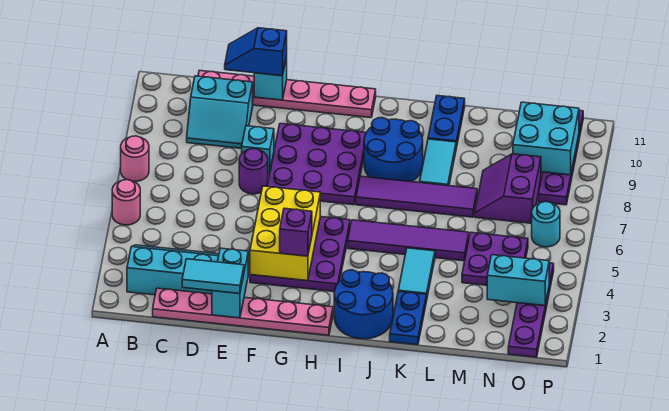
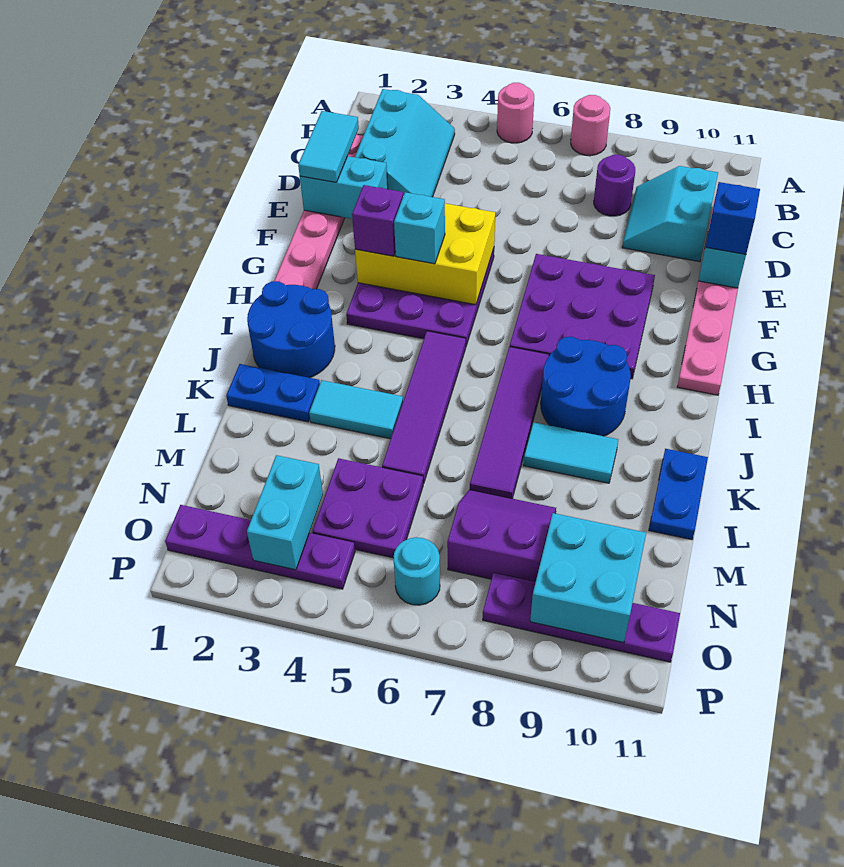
purple round brick E7 level 1 -> purple round brick C8 level 1
cyan brick E8 level 1 -> cyan brick G4 level 3
blue plate K10:K11 level 1 -> blue plate K11:L11 level 1

